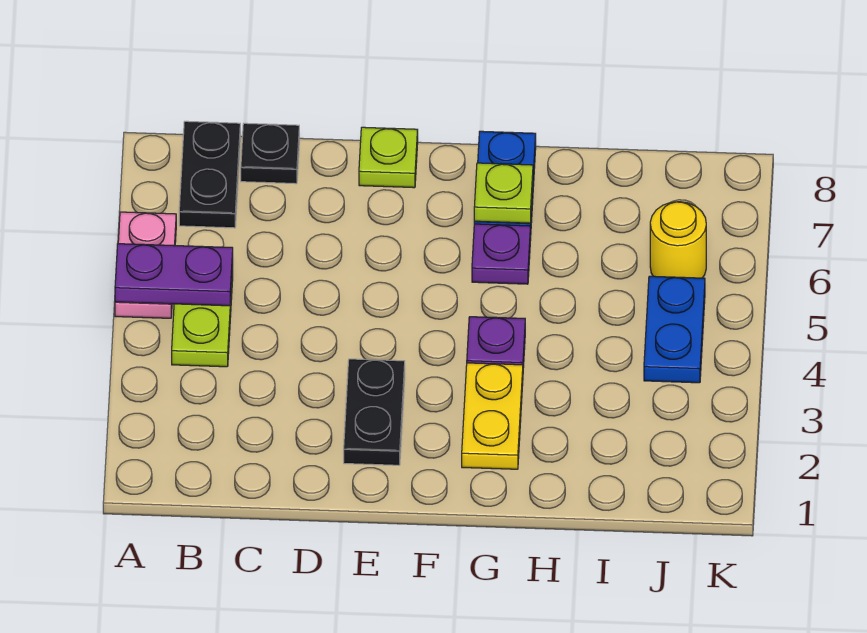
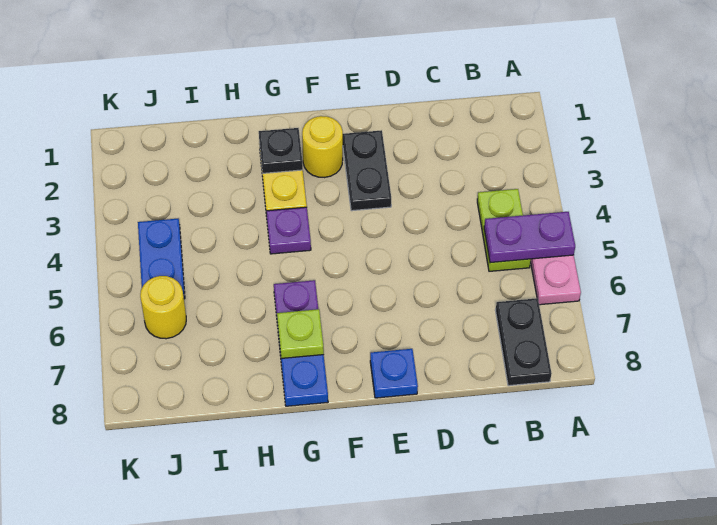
black plate C8 level 1 -> black plate G2 level 2
lime plate E8 level 1 -> blue plate E8 level 1
none -> yellow round brick F2 level 1

